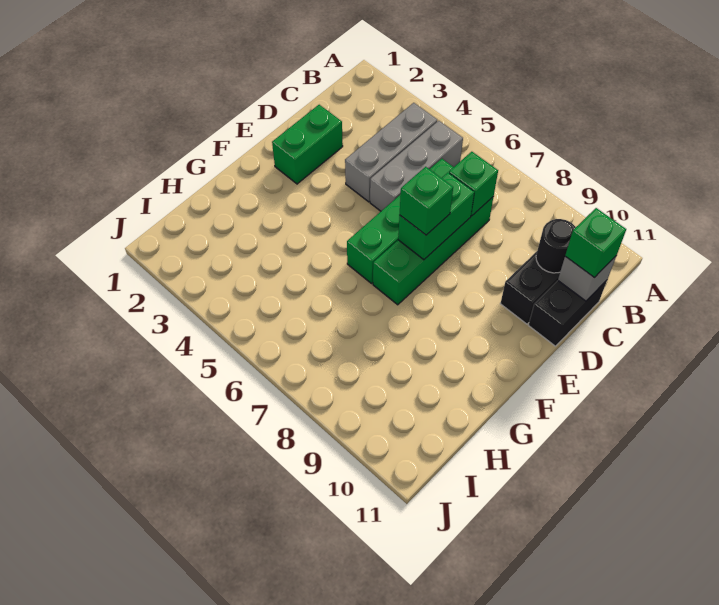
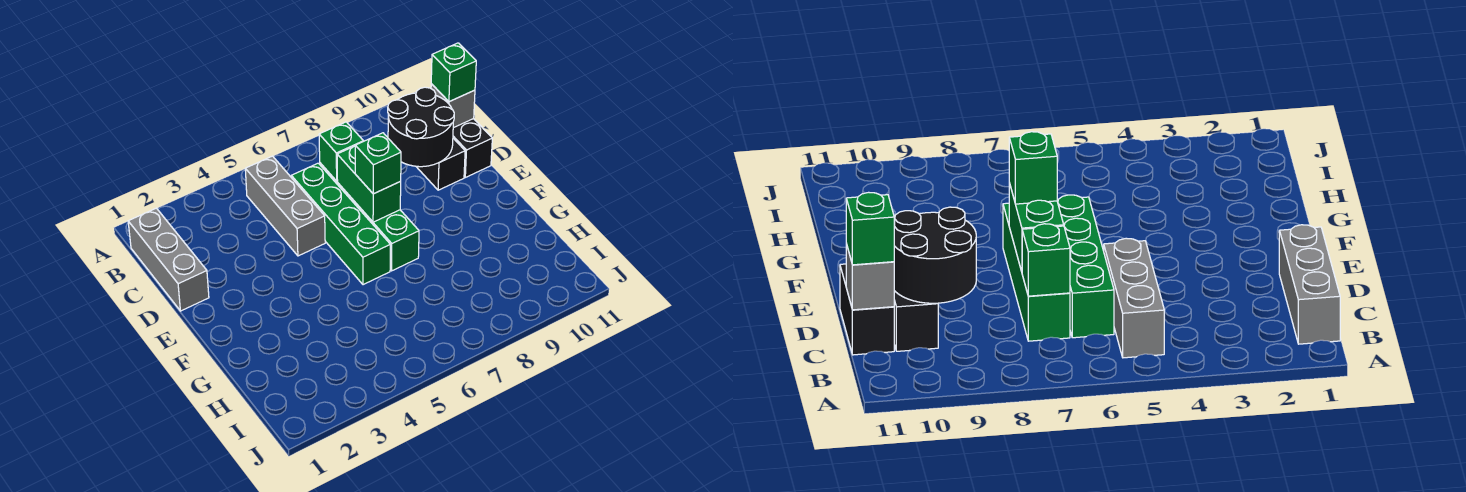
grey brick B4:D4 level 1 -> grey brick B1:D1 level 1
black round brick C10 level 2 -> black round brick C9:D10 level 2
green brick D2:E2 level 1 -> none

